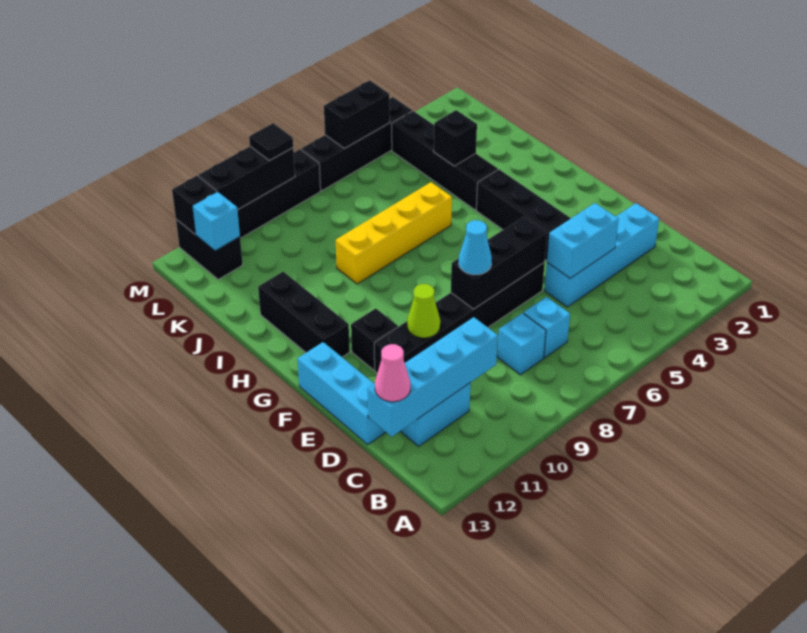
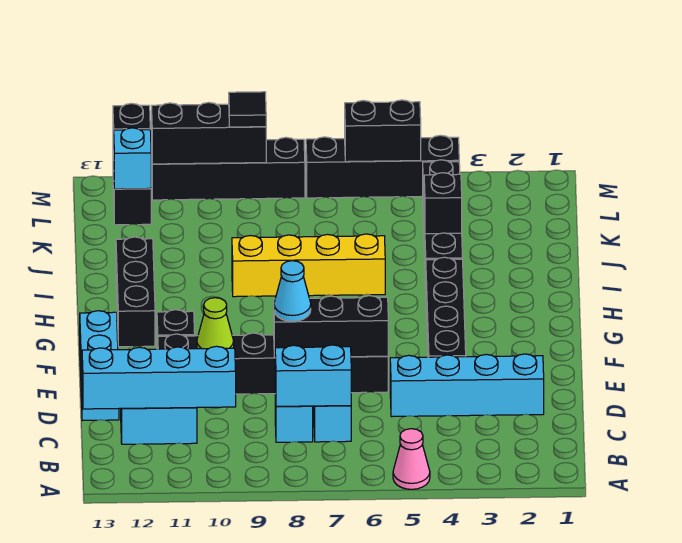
pink cone C13 level 3 -> pink cone A5 level 1
cyan brick D4:D5 level 2 -> cyan brick C7:C8 level 2

